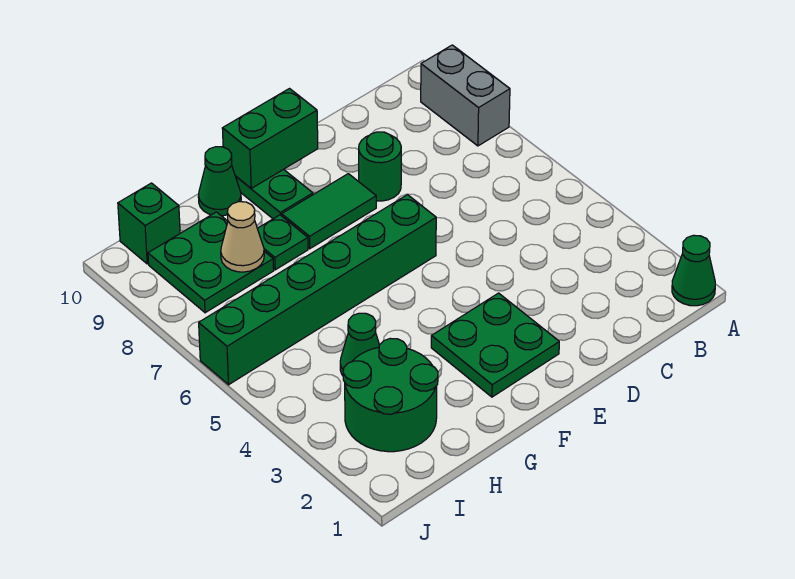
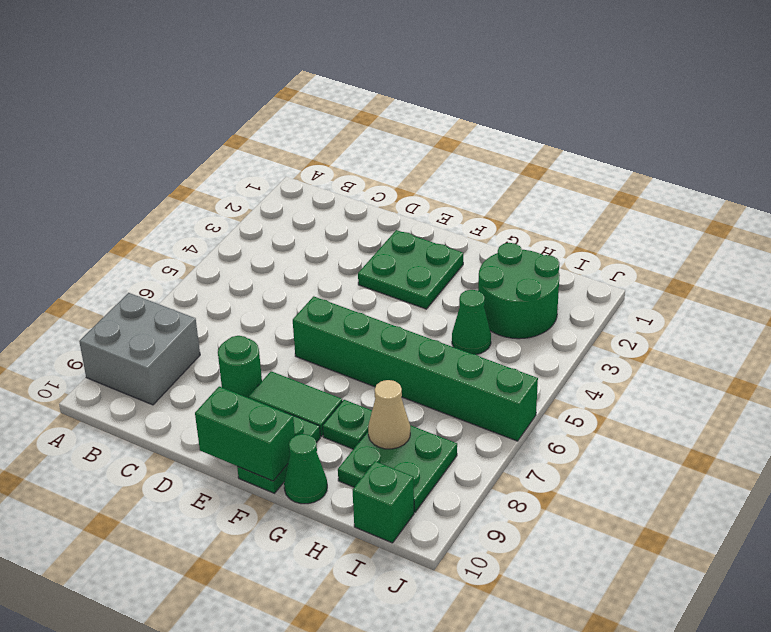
green cone A1 level 1 -> none
grey brick A8:A9 level 1 -> grey brick A8:B9 level 1

